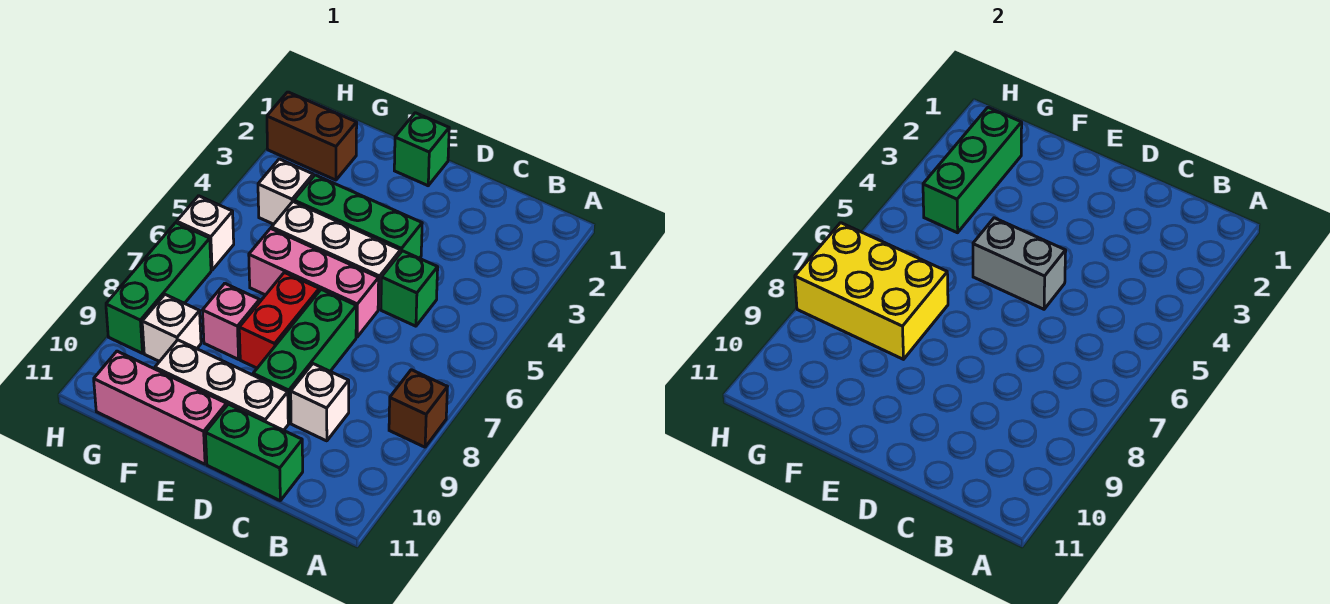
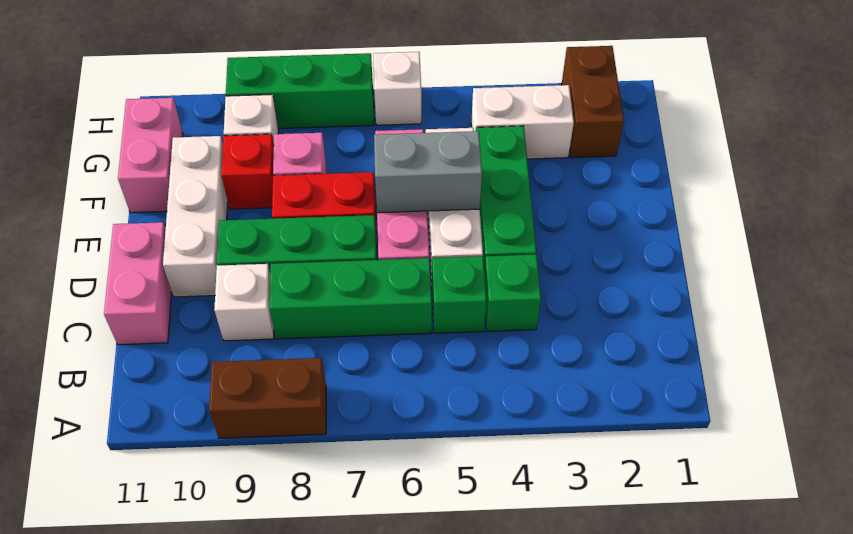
brown brick A8 level 1 -> brown brick A8:A9 level 1
green brick C11:D11 level 1 -> pink brick C11:D11 level 1
grey brick D5:E5 level 2 -> grey brick E5:E6 level 2
green brick E1 level 1 -> green brick C4 level 1
pink brick E11:G11 level 1 -> pink brick F11:G11 level 1
yellow brick F7:H8 level 2 -> none
none -> red brick F9 level 1
green brick G2:G4 level 2 -> green brick C6:C8 level 1
white brick G4 level 1 -> white brick G3:G4 level 1

